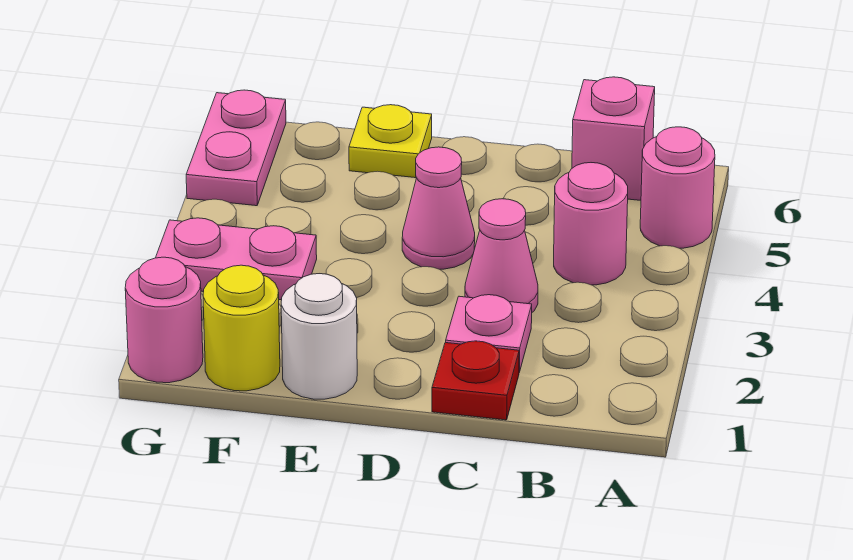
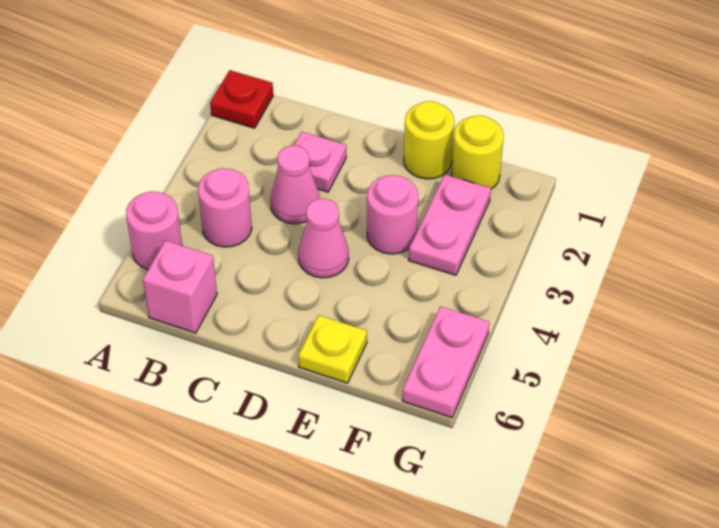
red plate C1 level 1 -> red plate A1 level 1
white round brick E1 level 1 -> yellow round brick E1 level 1
pink plate F3:G3 level 1 -> pink plate F2:F3 level 1
pink round brick G1 level 1 -> pink round brick E3 level 1

